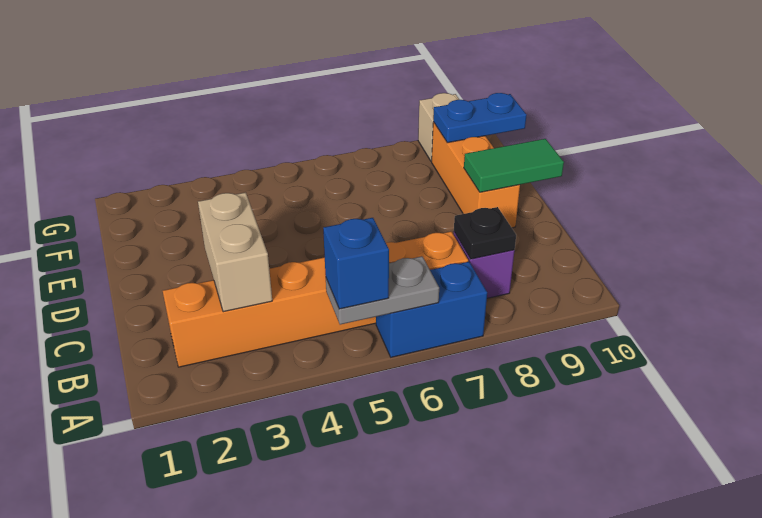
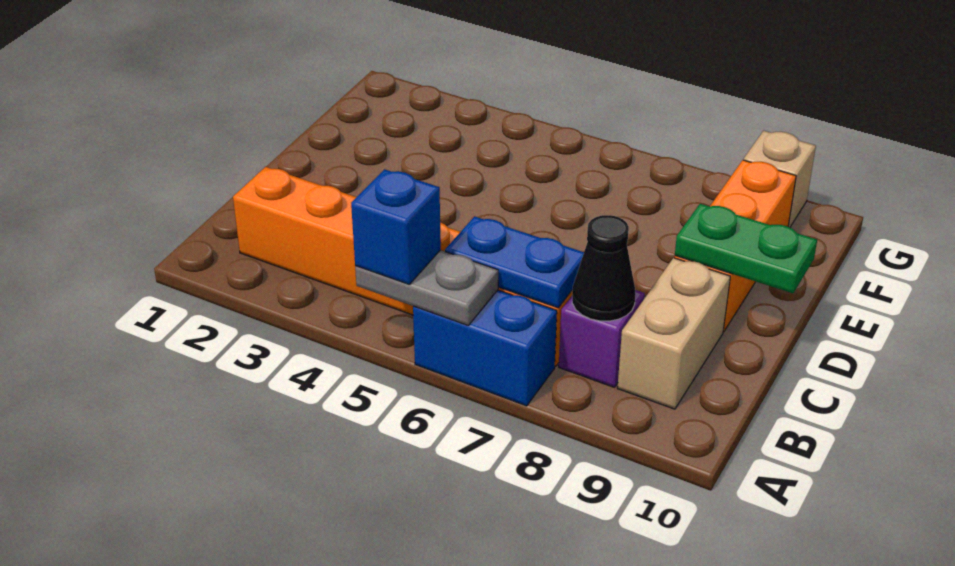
tan brick B3:C3 level 2 -> tan brick B9:C9 level 1
black plate B8 level 2 -> black cone B8 level 2
green tile D9:D10 level 2 -> green plate D9:D10 level 2
blue plate F9:F10 level 2 -> blue plate B6:B7 level 2

